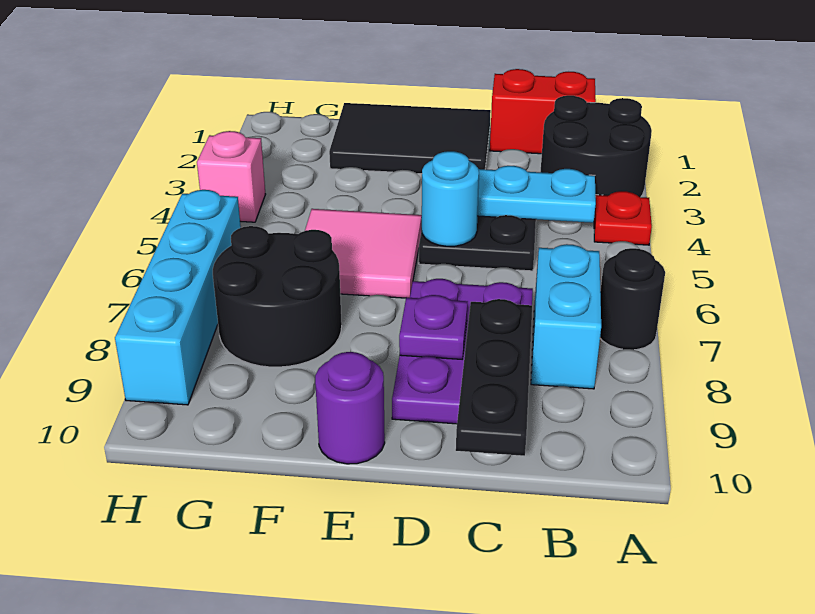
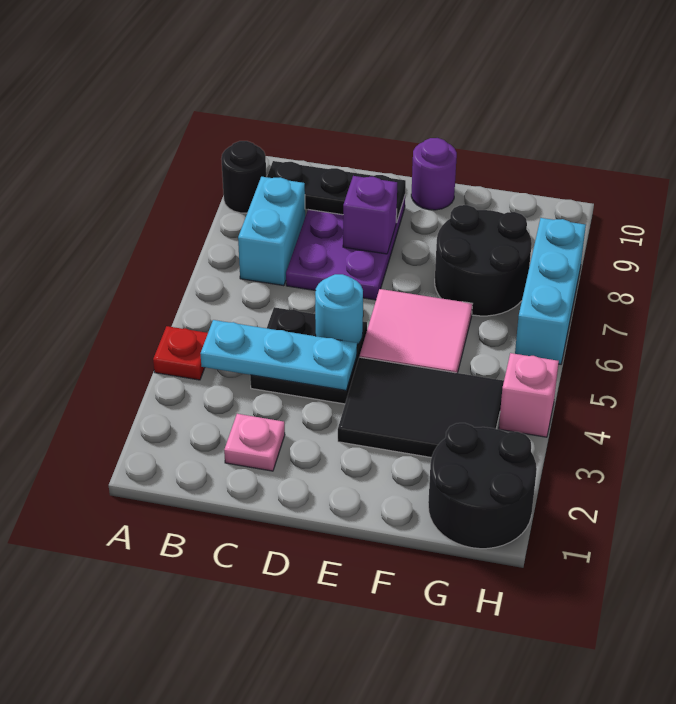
black round brick A2:B3 level 1 -> black round brick G1:H2 level 1
black round brick A7 level 1 -> black round brick A9 level 1
red brick B1:C1 level 1 -> none
none -> pink plate C2 level 1
black plate C8:C10 level 2 -> black plate B9:D9 level 2
black tile D1:F2 level 1 -> black tile E3:G4 level 1
purple plate D8 level 2 -> purple brick D8 level 2
cyan brick H6:H9 level 1 -> cyan brick H6:H8 level 1

